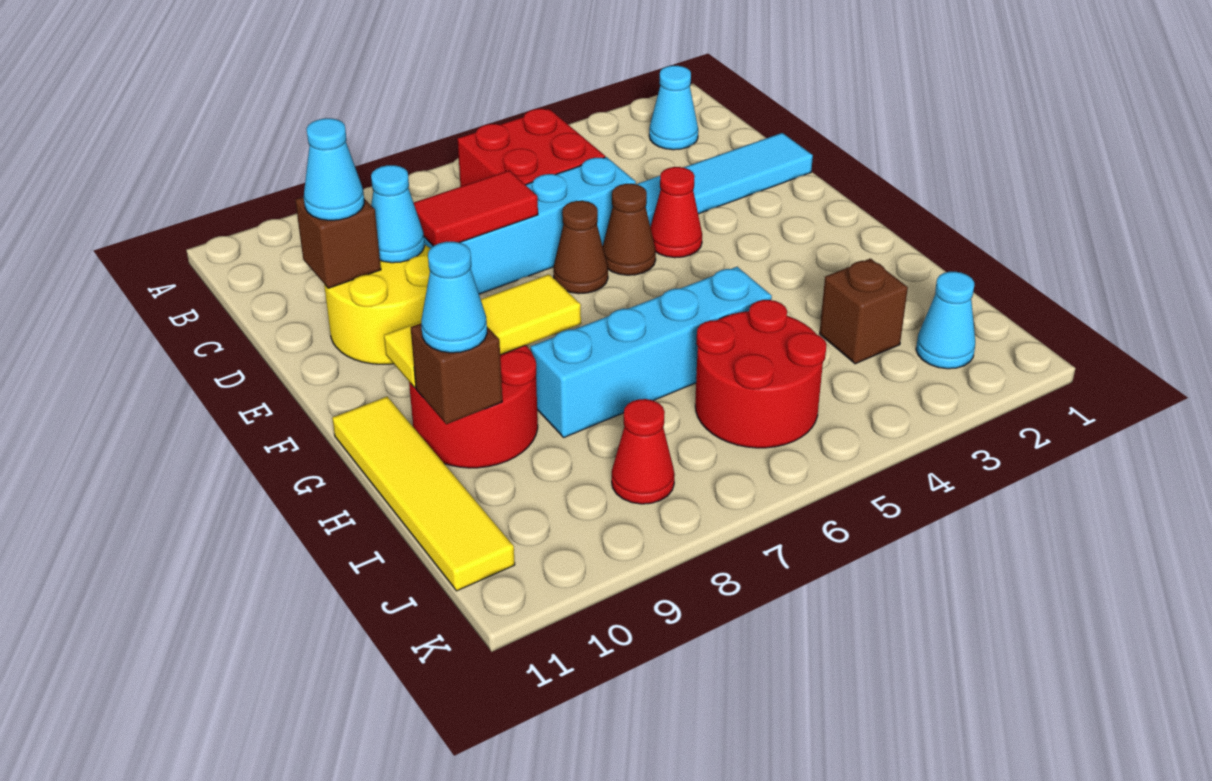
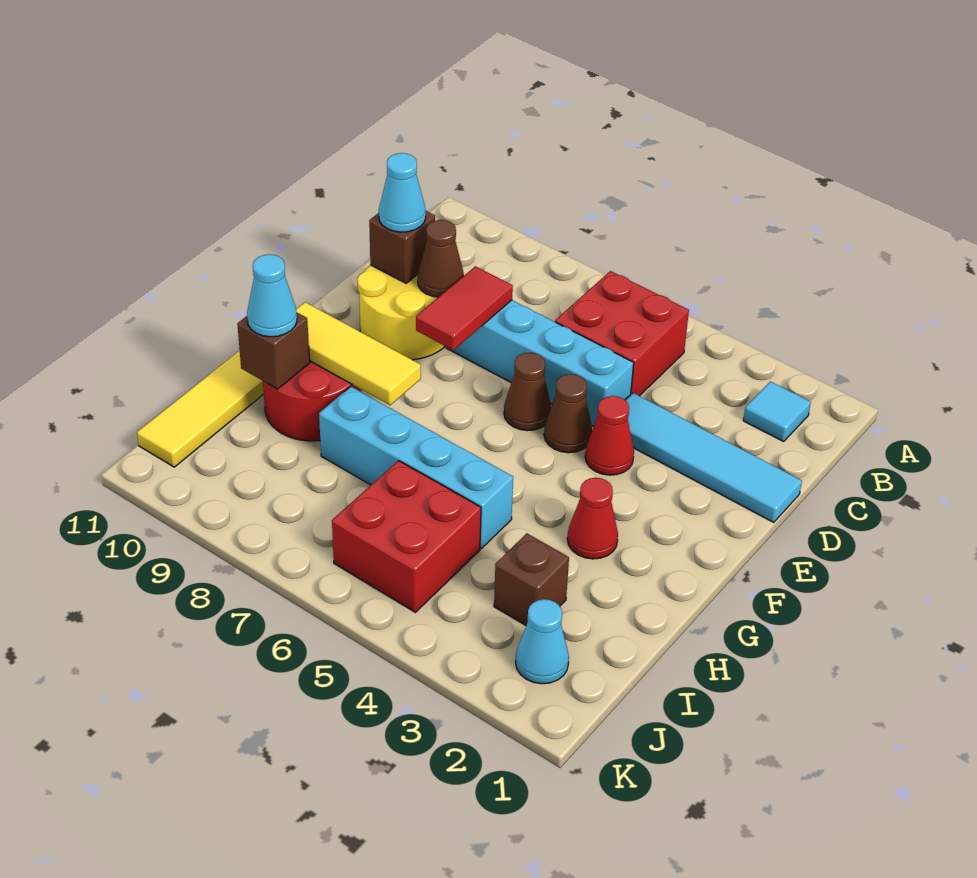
cyan cone B2 level 1 -> cyan tile B2 level 1
red tile D7:D8 level 2 -> red tile D8:E8 level 2
cyan cone D9 level 2 -> brown cone D9 level 2
red round brick I5:J6 level 1 -> red brick I5:J6 level 1
red cone J8 level 1 -> red cone G3 level 1

